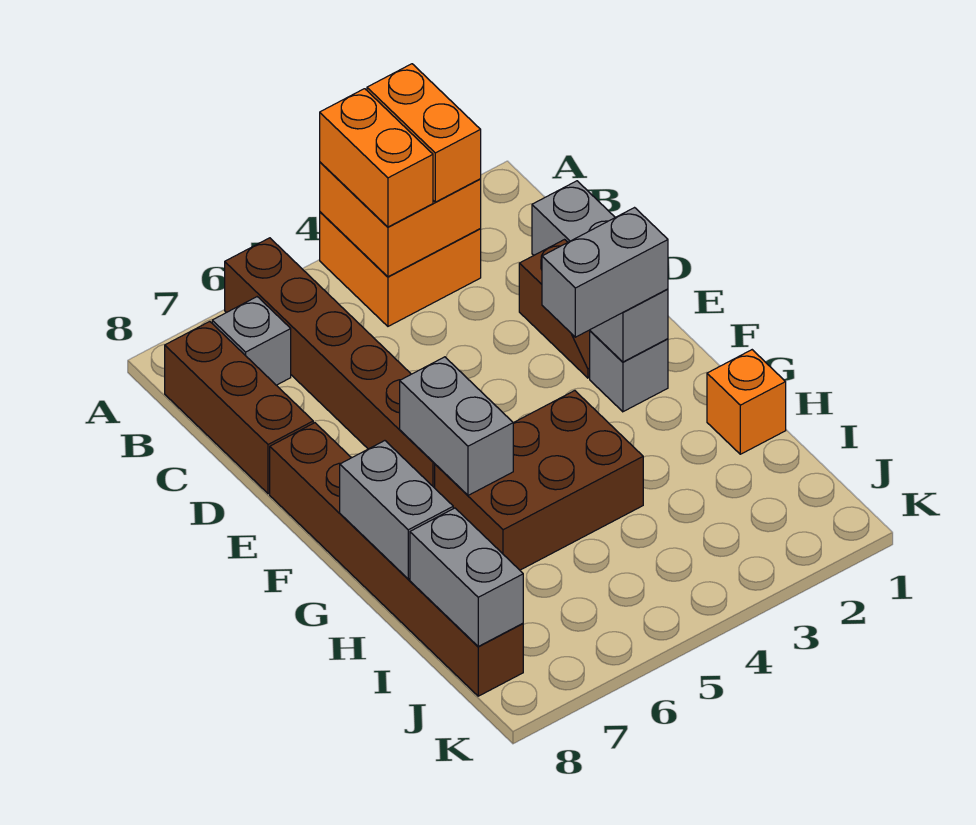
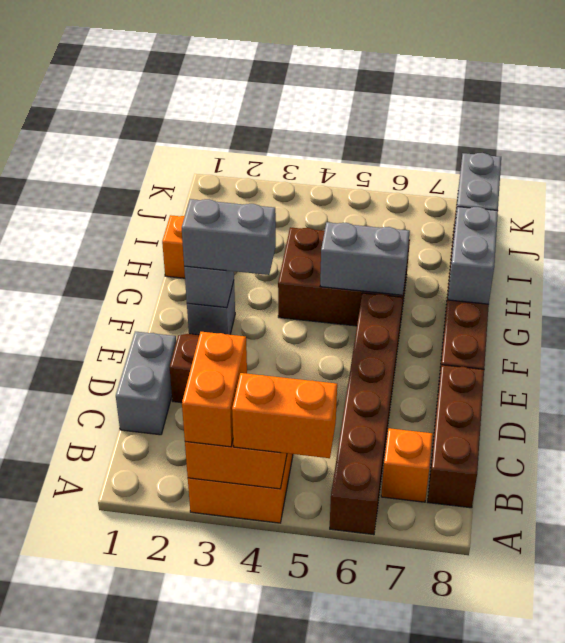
orange brick A4:B4 level 3 -> orange brick A4:A5 level 3
grey brick B7 level 1 -> orange brick B7 level 1
grey brick F6:G6 level 2 -> grey brick G5:G6 level 2

